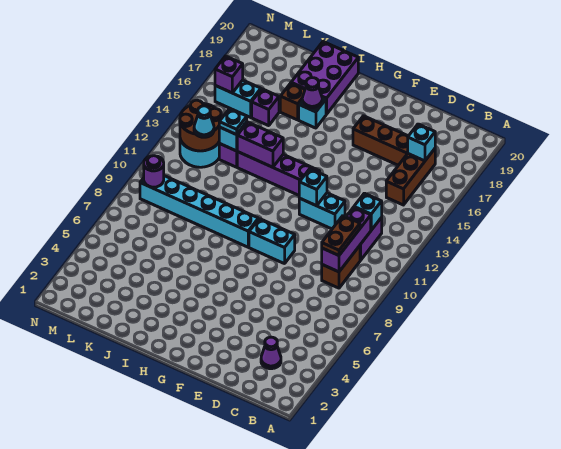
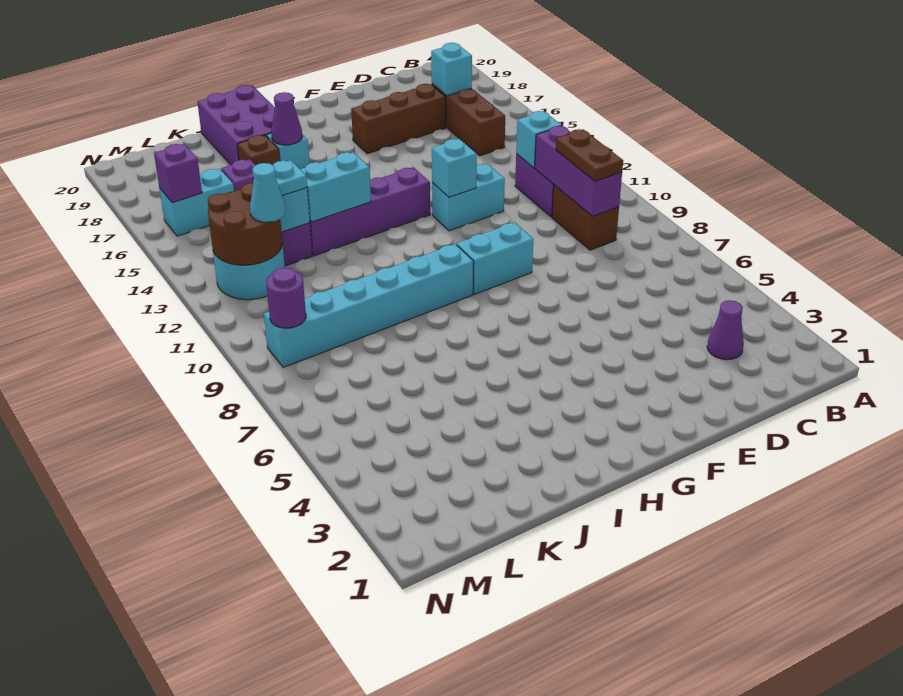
purple brick I13:J13 level 2 -> cyan brick I13:J13 level 2

